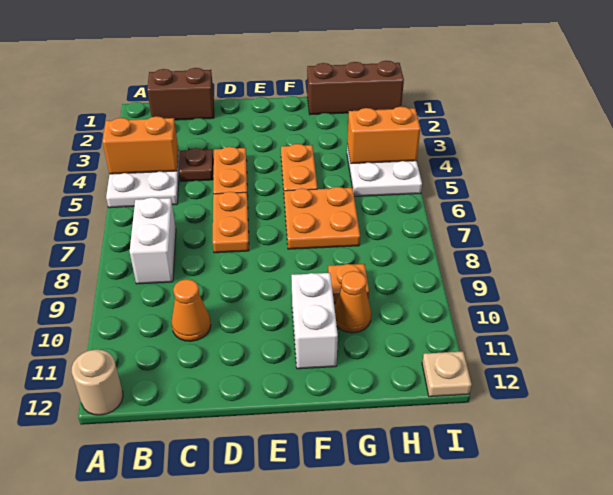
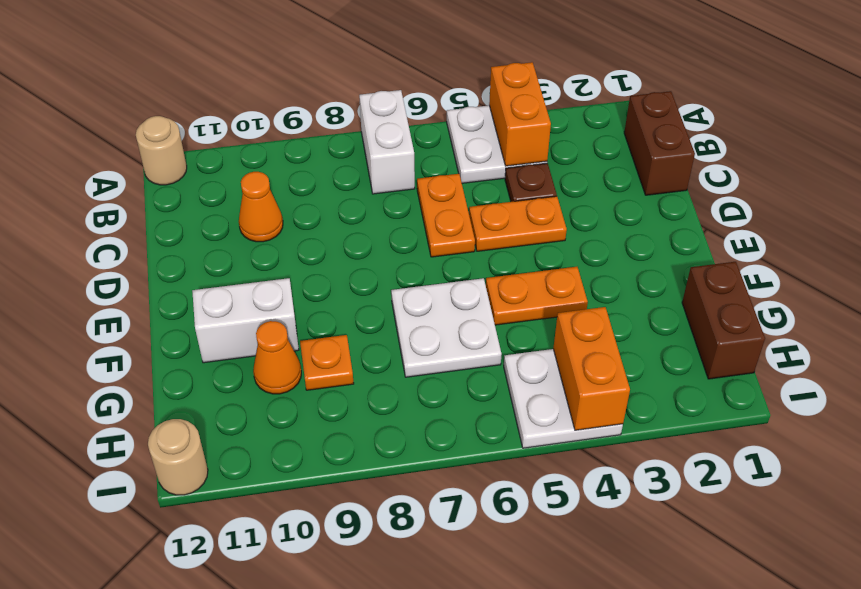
white brick B7:B8 level 1 -> white brick A7:B7 level 1
orange plate D6:D7 level 1 -> orange plate C6:D6 level 1
orange plate F6:G7 level 1 -> white plate F6:G7 level 1
brown brick G1:I1 level 1 -> brown brick G1:H1 level 1
tan plate I12 level 1 -> tan round brick I12 level 1

